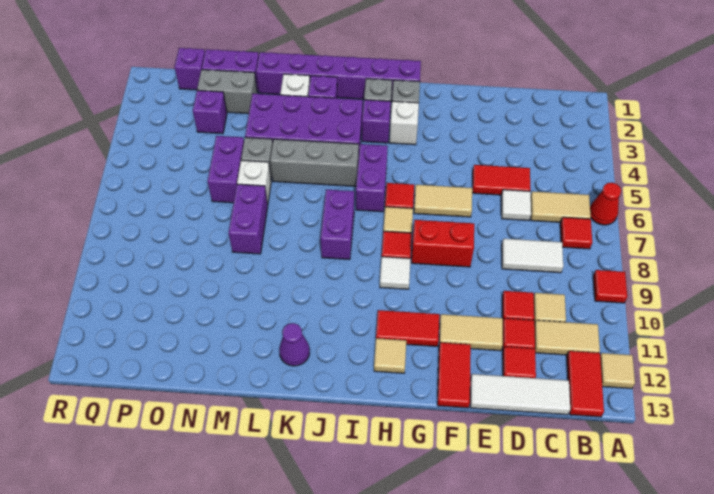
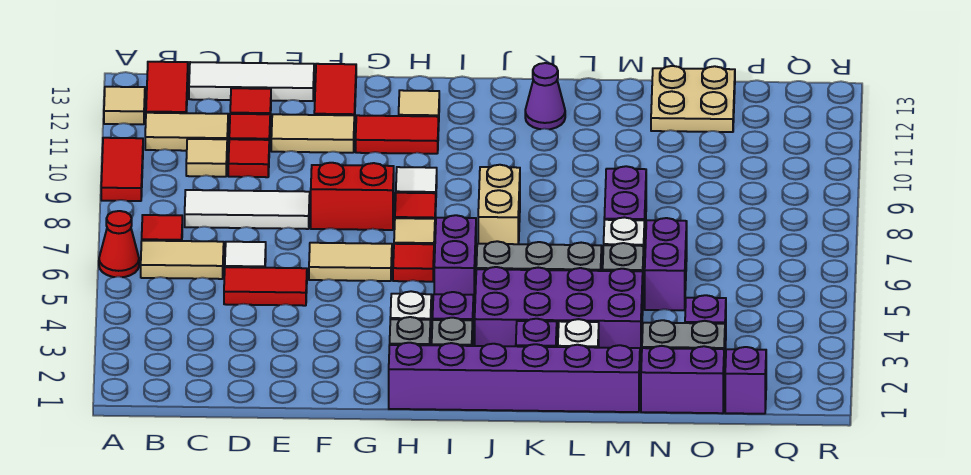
red tile A9 level 1 -> red tile A9:A10 level 1
white tile C8:D8 level 1 -> white tile C8:E8 level 1
purple brick J7:J8 level 1 -> tan brick J7:J8 level 1
none -> tan plate N12:O13 level 1

